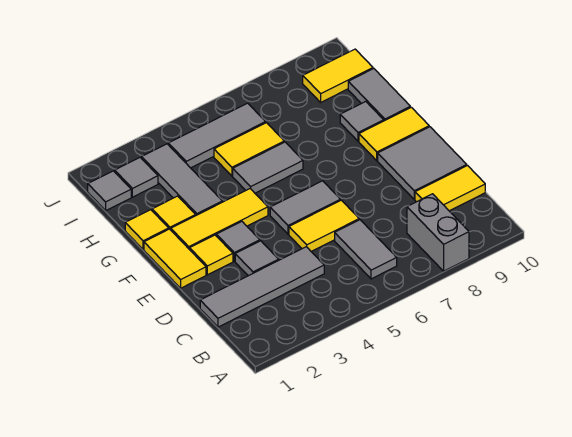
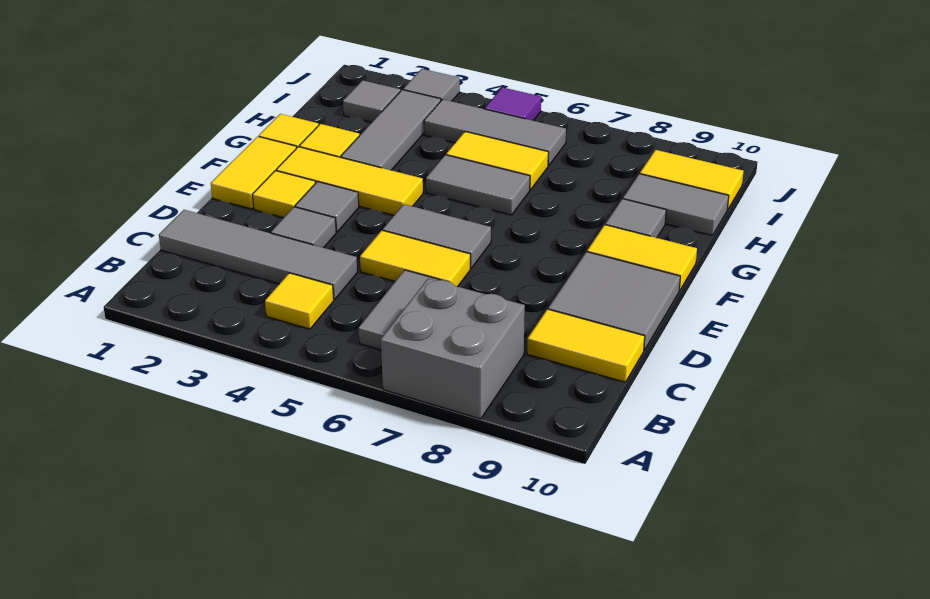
grey brick A8:B8 level 1 -> grey brick A7:B8 level 1
none -> yellow tile B4 level 1
grey tile G10:H10 level 1 -> grey tile H9:H10 level 1
grey tile I1 level 1 -> grey tile J3 level 1
none -> purple tile J5 level 1

